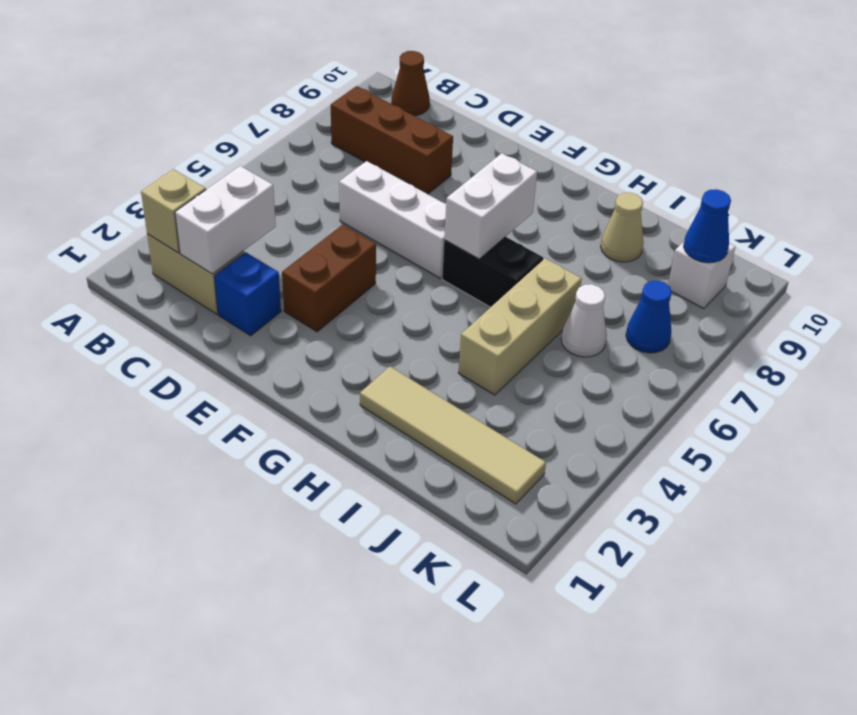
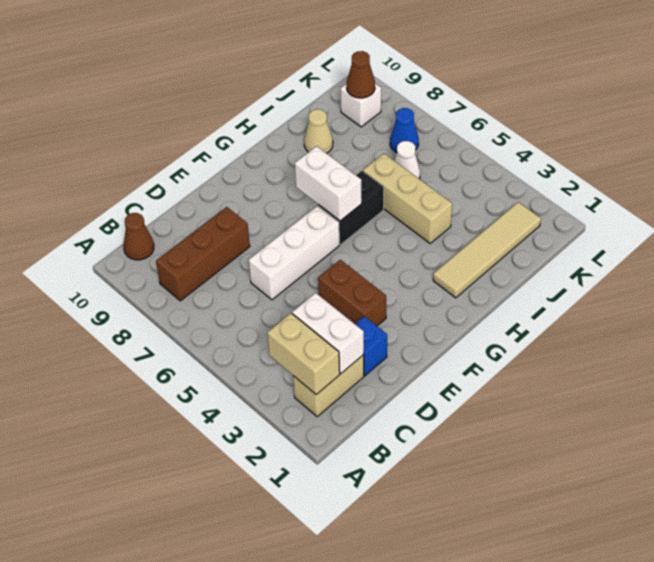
tan brick B2 level 2 -> tan brick B2:B3 level 2
blue cone K9 level 2 -> brown cone K9 level 2

